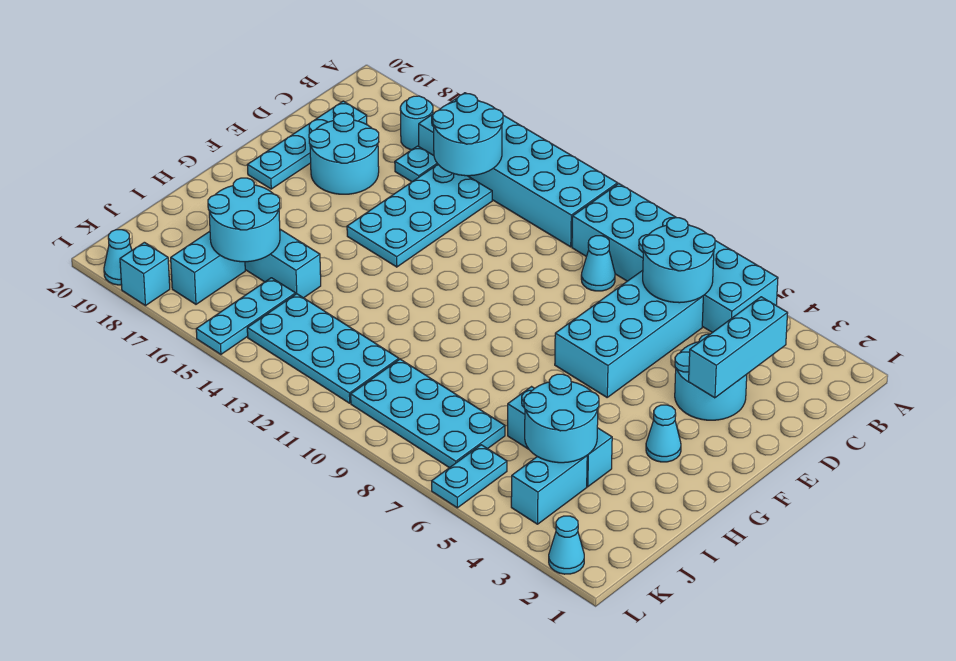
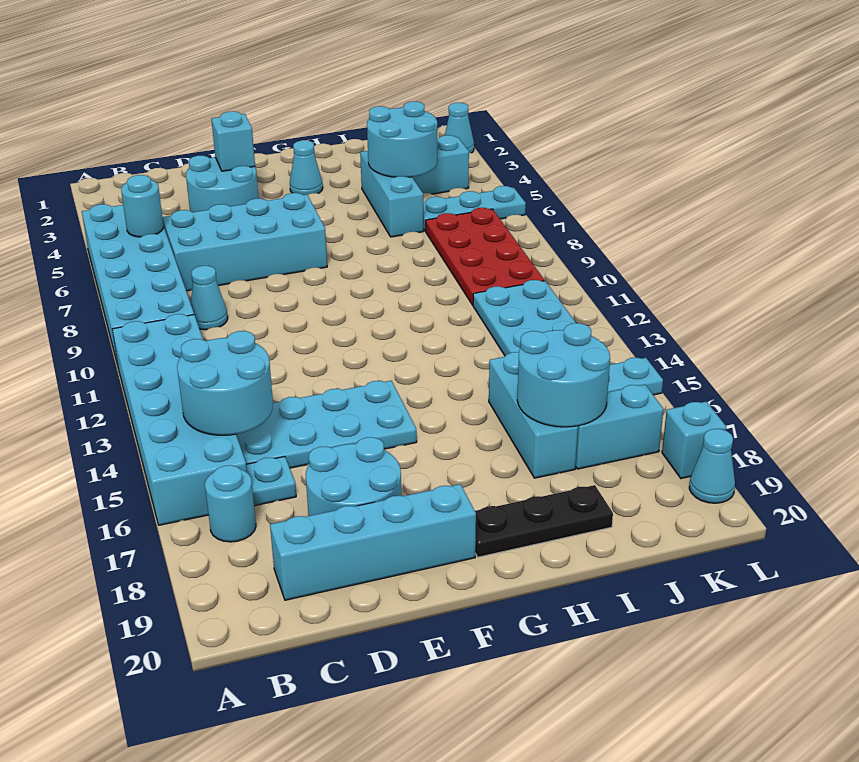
cyan round brick B6:C7 level 2 -> cyan round brick B6 level 2
cyan brick C3:E3 level 2 -> cyan brick E3 level 2
cyan plate C19:F19 level 1 -> cyan brick C19:F19 level 1
none -> black plate G19:I19 level 1
cyan plate J7:K10 level 1 -> red plate J7:K10 level 1
cyan plate K6:L6 level 1 -> cyan plate J6:L6 level 1

